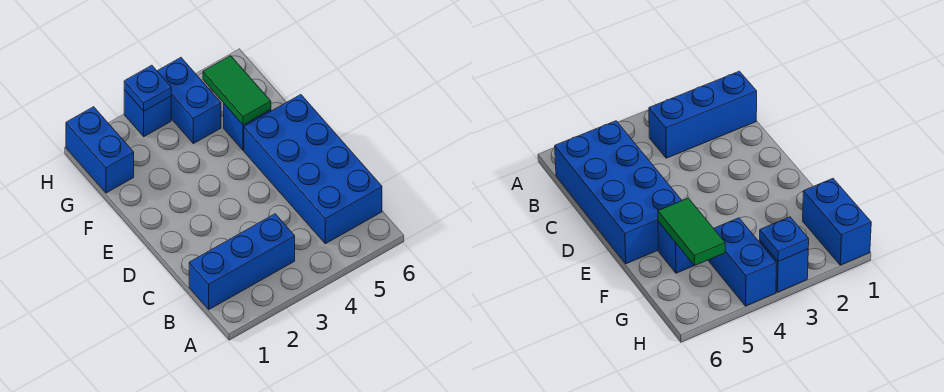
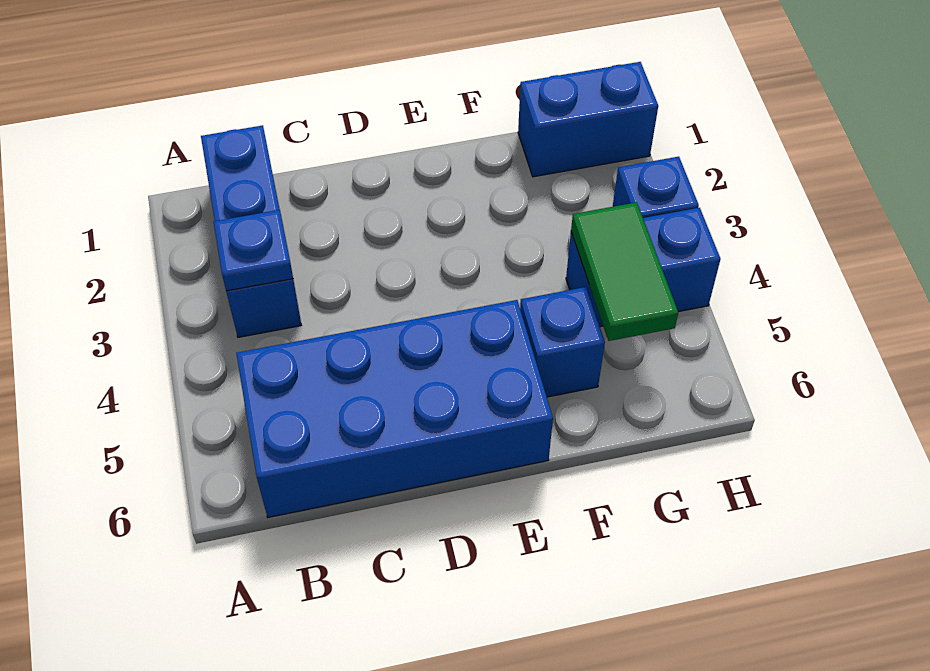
green tile F5:G5 level 2 -> green tile G4:G5 level 2
blue plate H3 level 2 -> blue plate B3 level 2

